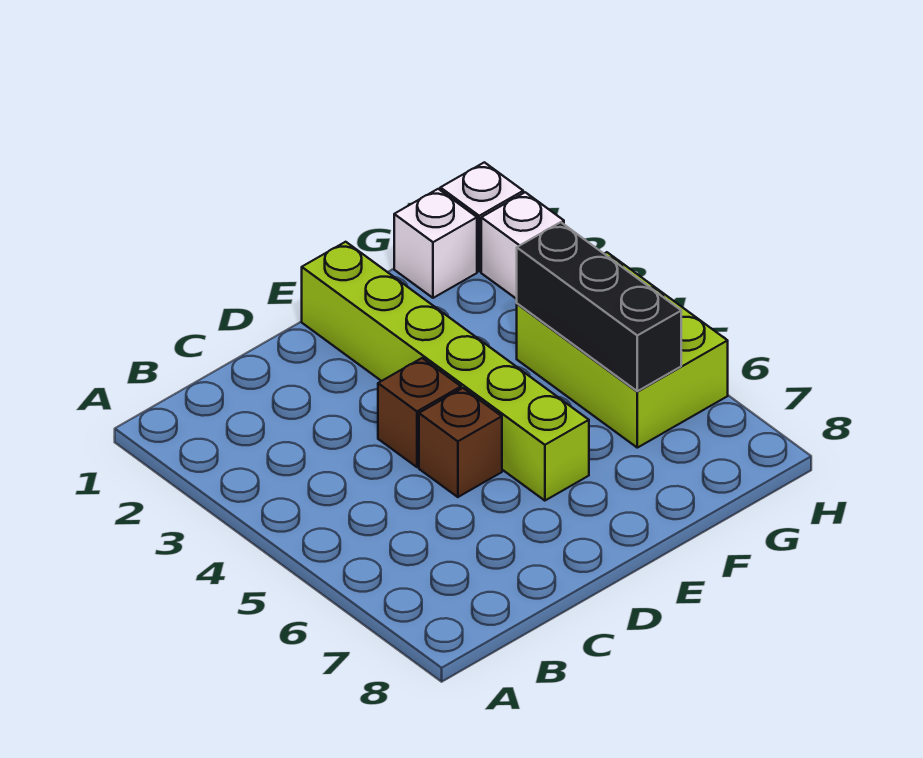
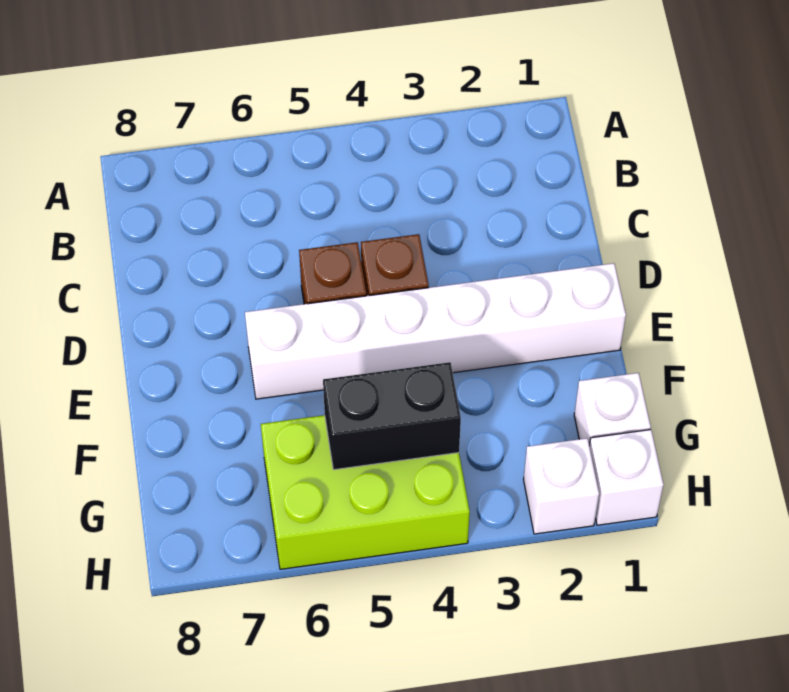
lime brick E1:E6 level 1 -> white brick E1:E6 level 1
black brick G4:G6 level 2 -> black brick G4:G5 level 2

